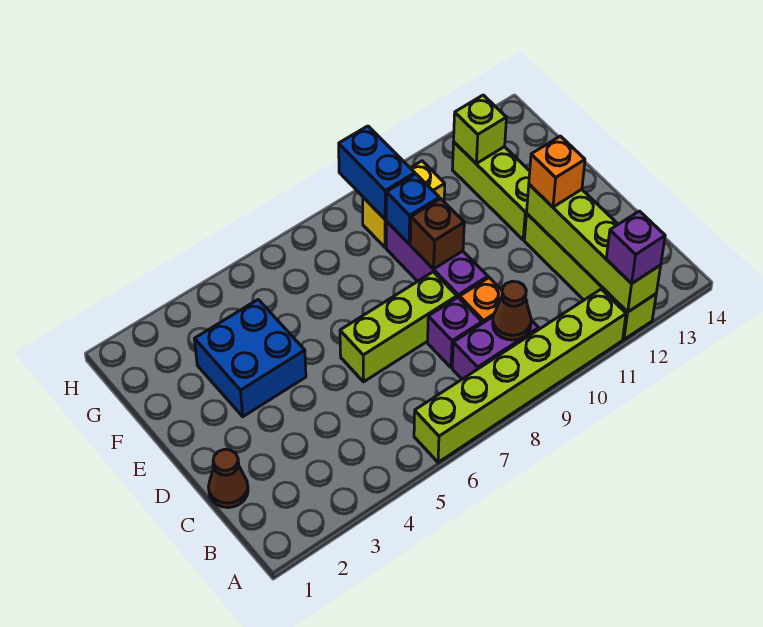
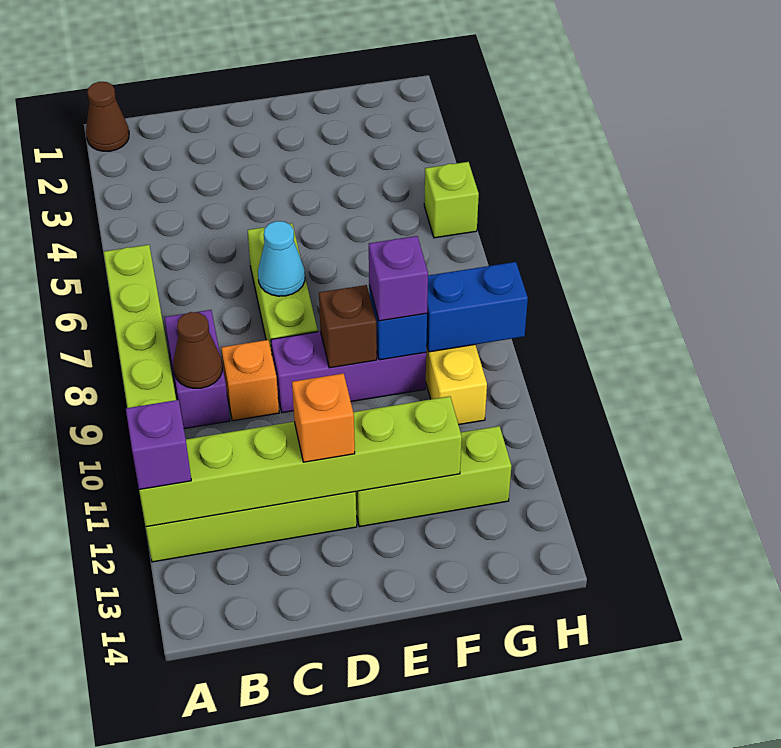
lime brick A12:D12 level 2 -> lime brick A12:F12 level 2
brown cone C1 level 1 -> brown cone A1 level 1
purple brick C8 level 1 -> purple brick F9 level 3
none -> cyan cone D7 level 2
blue brick E3:F4 level 1 -> none
lime brick G12 level 2 -> lime brick H5 level 1

